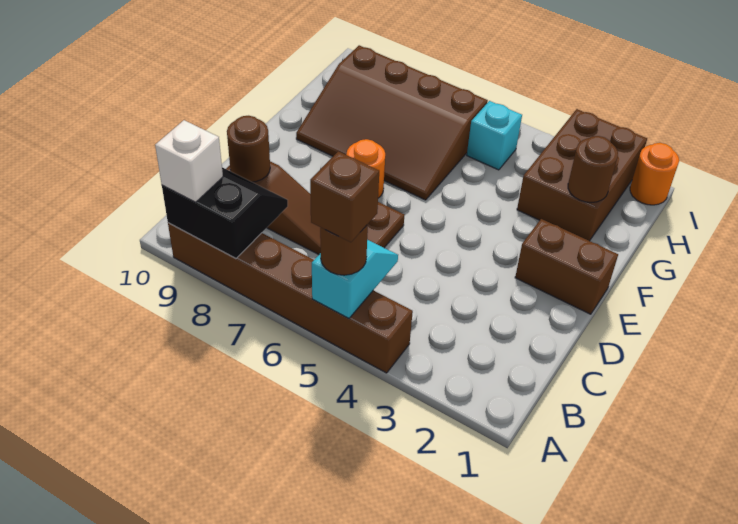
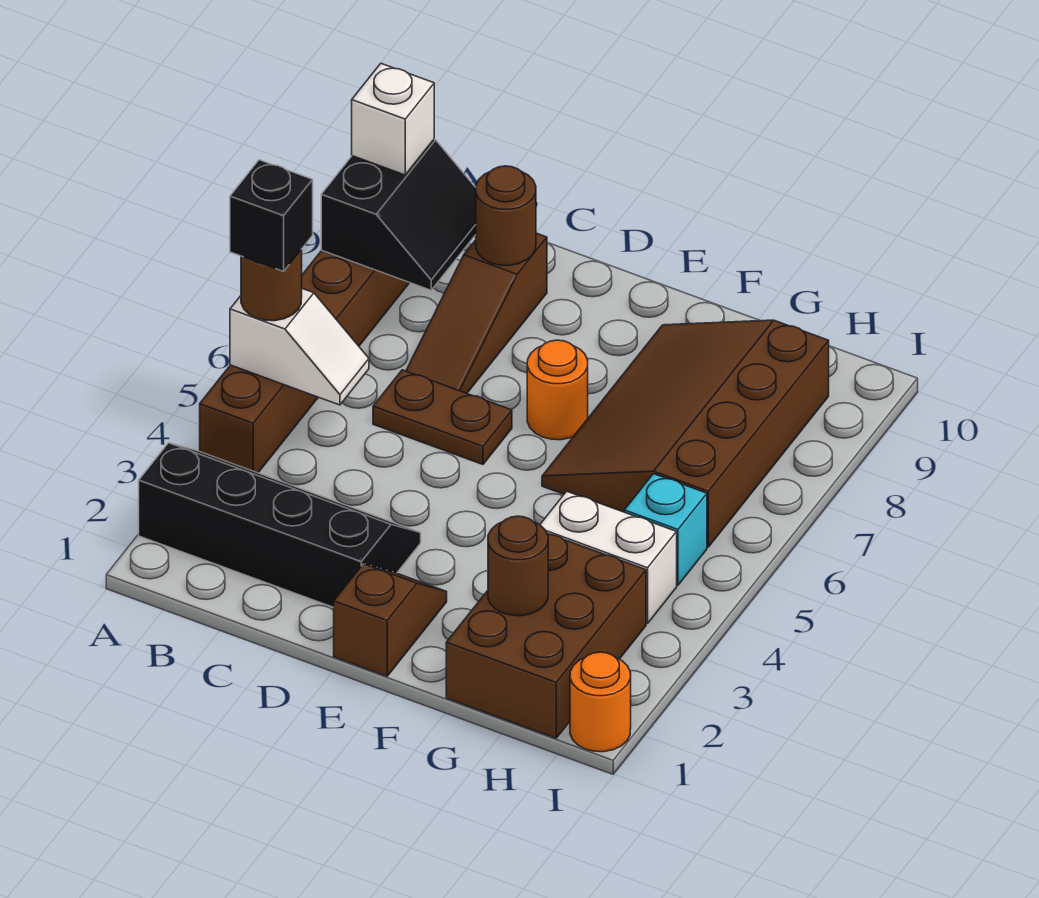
none -> black slope A2:D3 level 1 top 2
cyan slope A5:B5 level 2 top A -> white slope A5:B5 level 2 top A
brown brick A5 level 4 -> black brick A5 level 4
brown brick E1:E2 level 1 -> brown slope E1:E2 level 1 top 1
brown brick G2:I3 level 1 -> brown brick G1:H3 level 1
none -> white brick G4:H4 level 1

